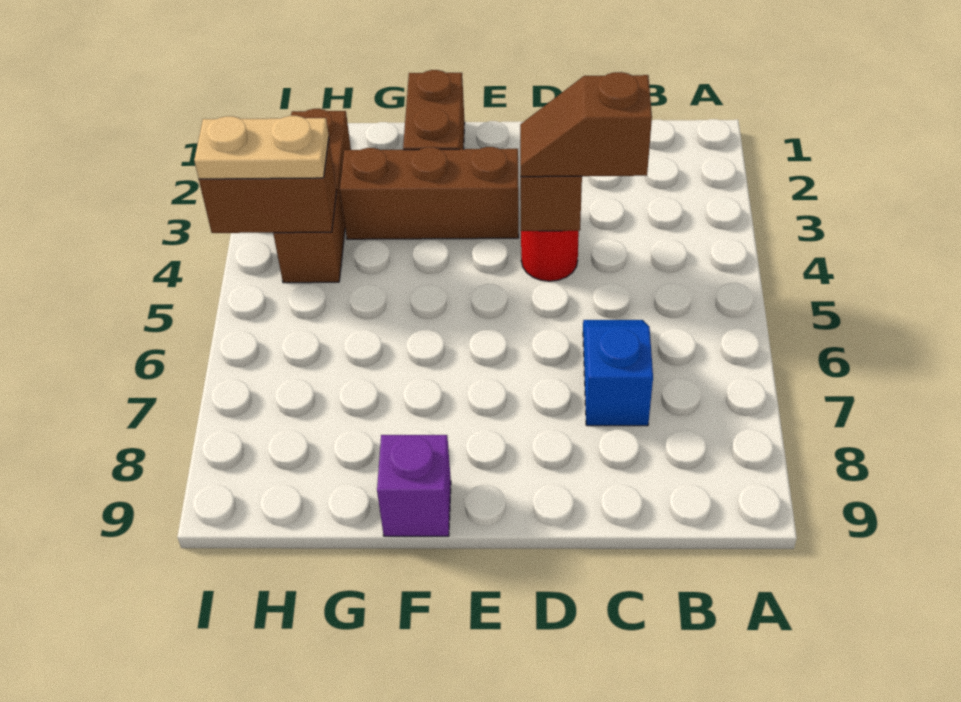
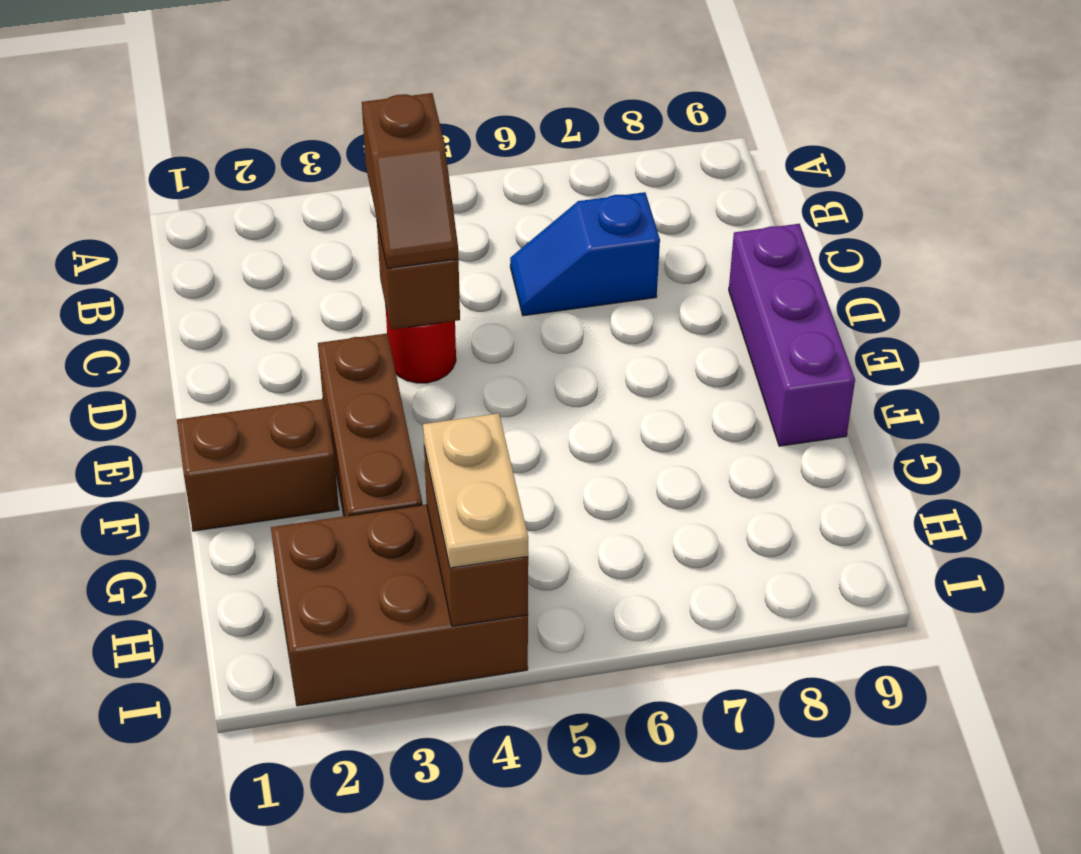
purple brick F9 level 1 -> purple brick D9:F9 level 1
brown brick H2:H4 level 1 -> brown brick H2:I4 level 1

